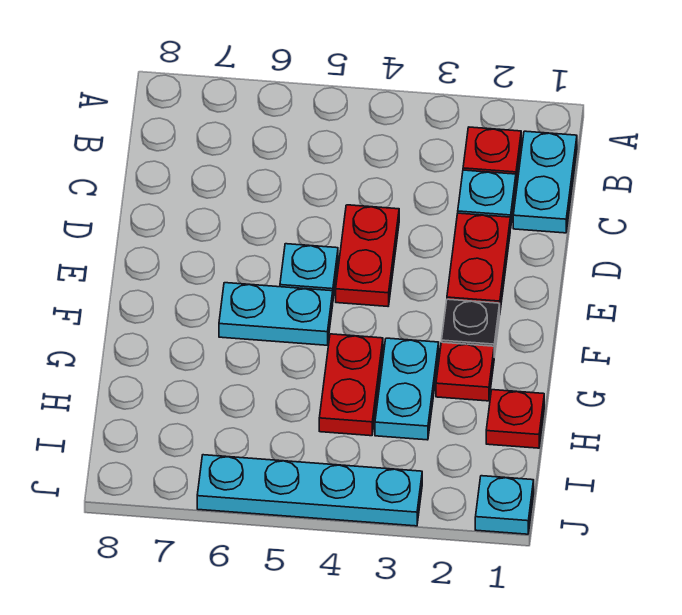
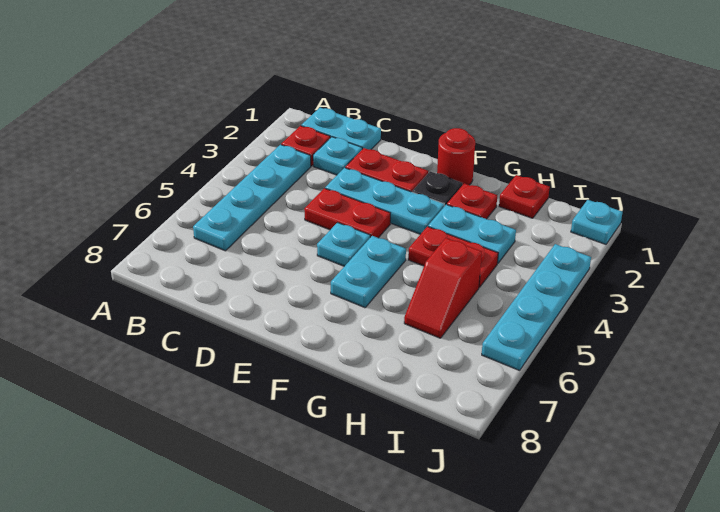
none -> cyan plate B3:B6 level 1
none -> cyan plate D3:F3 level 1
none -> red round brick F1 level 1
none -> red slope H5:H6 level 1 top 5

